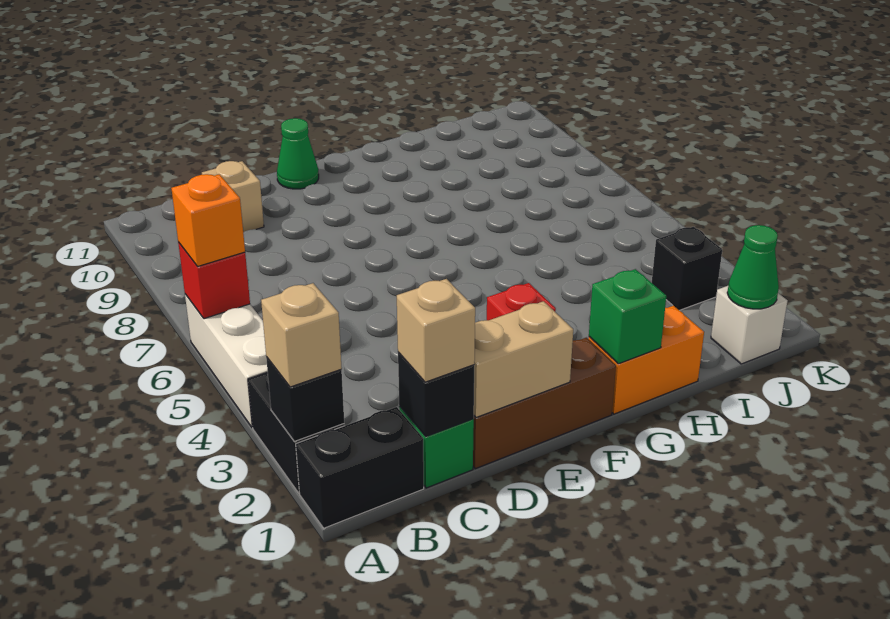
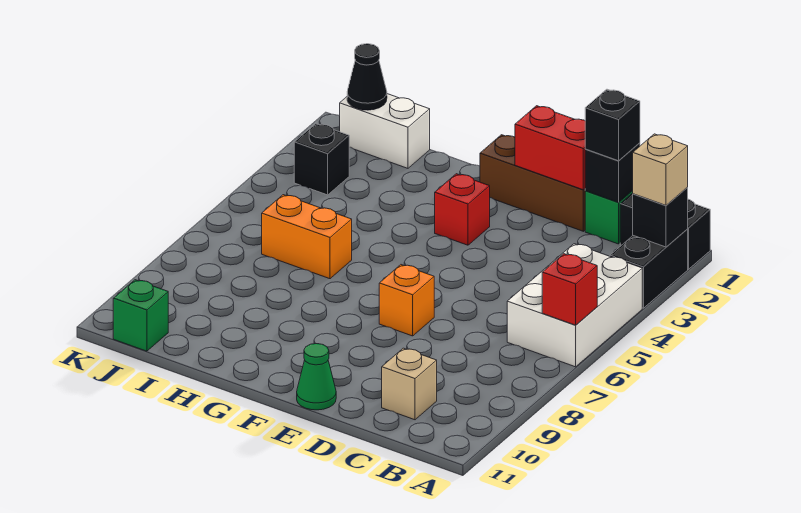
white brick A4:A6 level 1 -> white brick A4:B6 level 1
orange brick A6 level 3 -> orange brick E7 level 1
tan brick C1 level 3 -> black brick C1 level 3
tan brick D1:E1 level 2 -> red brick D1:E1 level 2
orange brick G1:H1 level 1 -> orange brick H6:I6 level 1
green brick G1 level 2 -> green brick J11 level 1
white brick J1 level 1 -> white brick I1:J1 level 1
green cone J1 level 2 -> black cone J1 level 2

